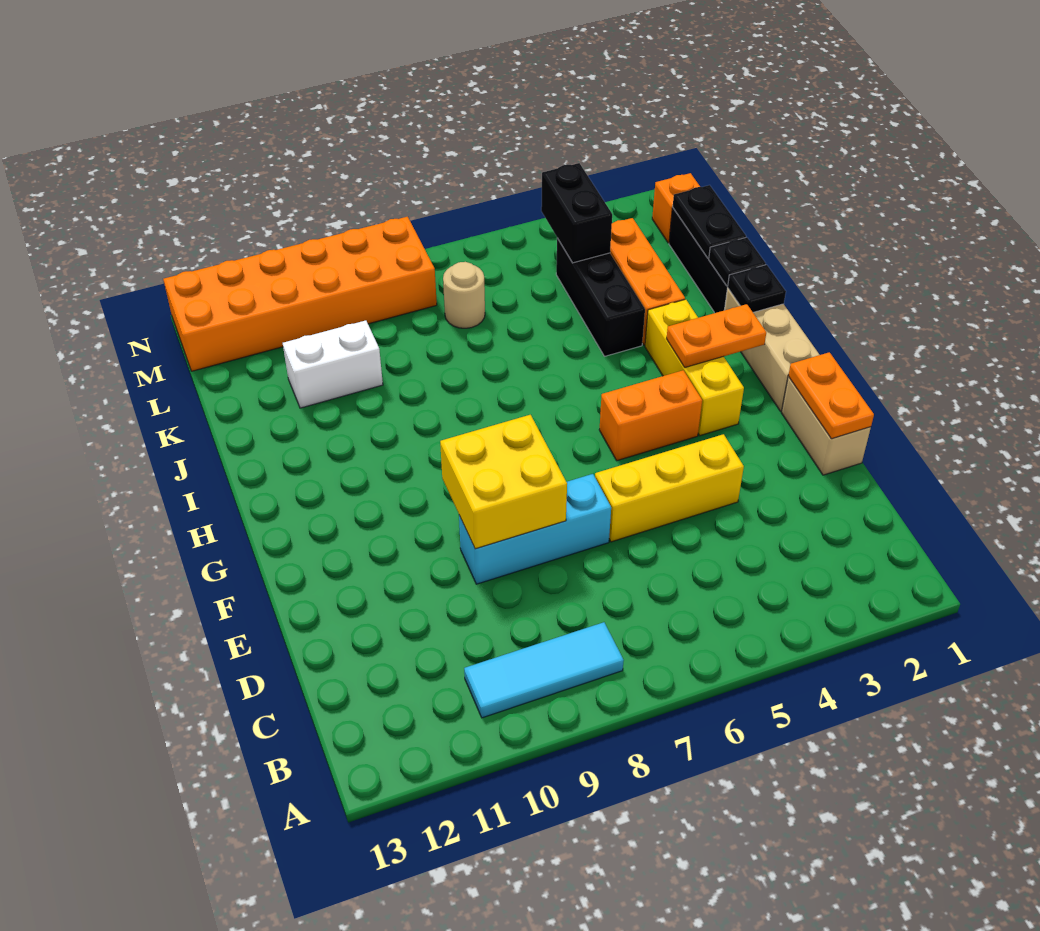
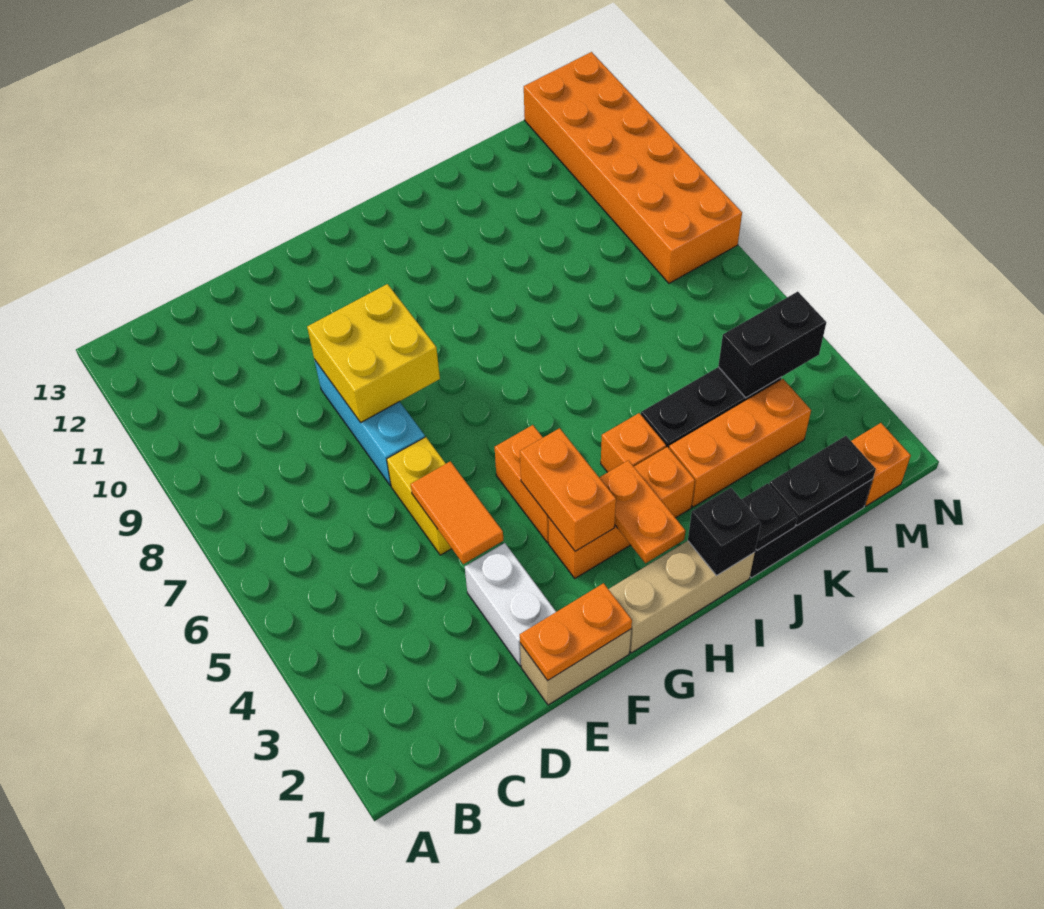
cyan tile B8:B10 level 1 -> none
yellow brick E4:E6 level 1 -> yellow brick E5:E6 level 1
none -> orange tile E4:E5 level 2
yellow brick G3:I3 level 1 -> orange brick G3:I3 level 1
none -> orange brick G3:G4 level 2
black plate I1 level 2 -> black brick I1 level 2
none -> orange brick I4 level 1
white brick K10:K11 level 1 -> white brick E2:E3 level 1
tan round brick L7 level 1 -> none

